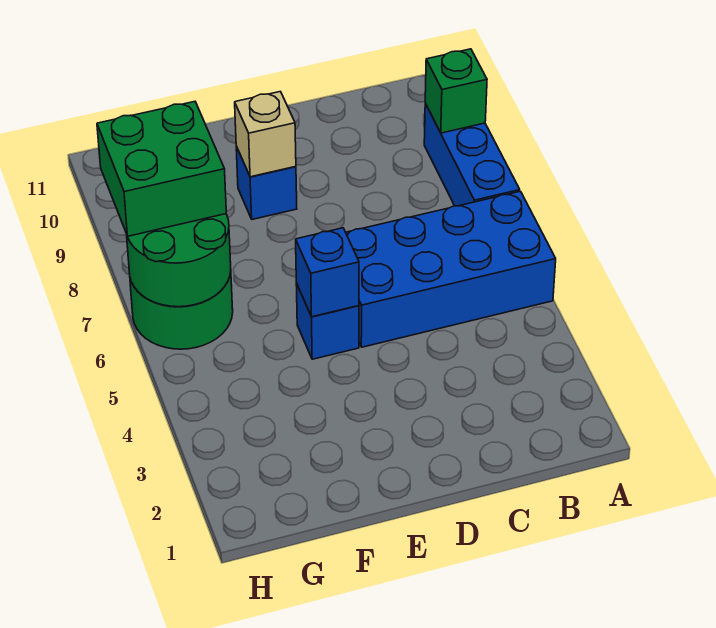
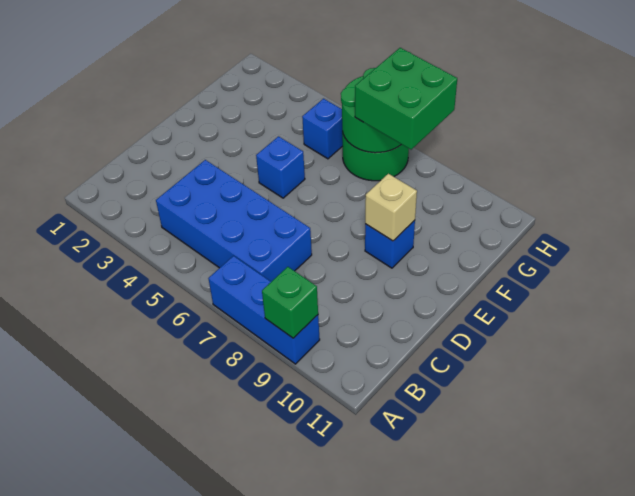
blue brick A5:D6 level 1 -> blue brick B4:C7 level 1
blue brick E5 level 2 -> blue brick G5 level 1

